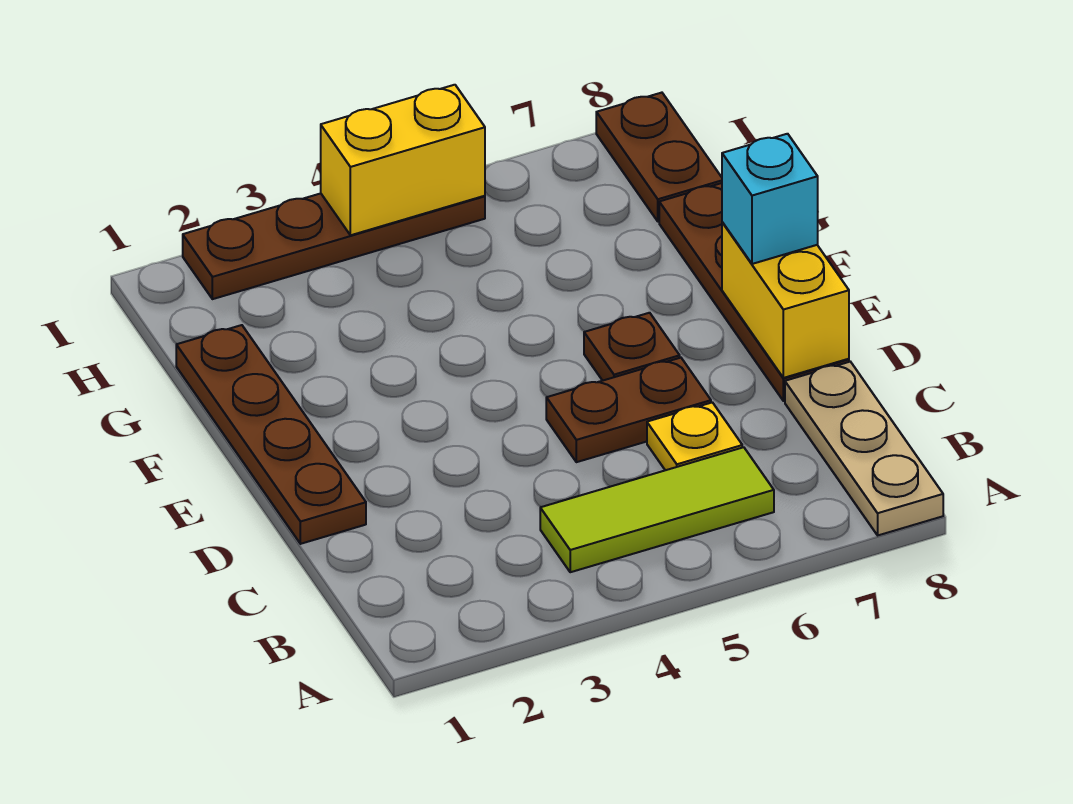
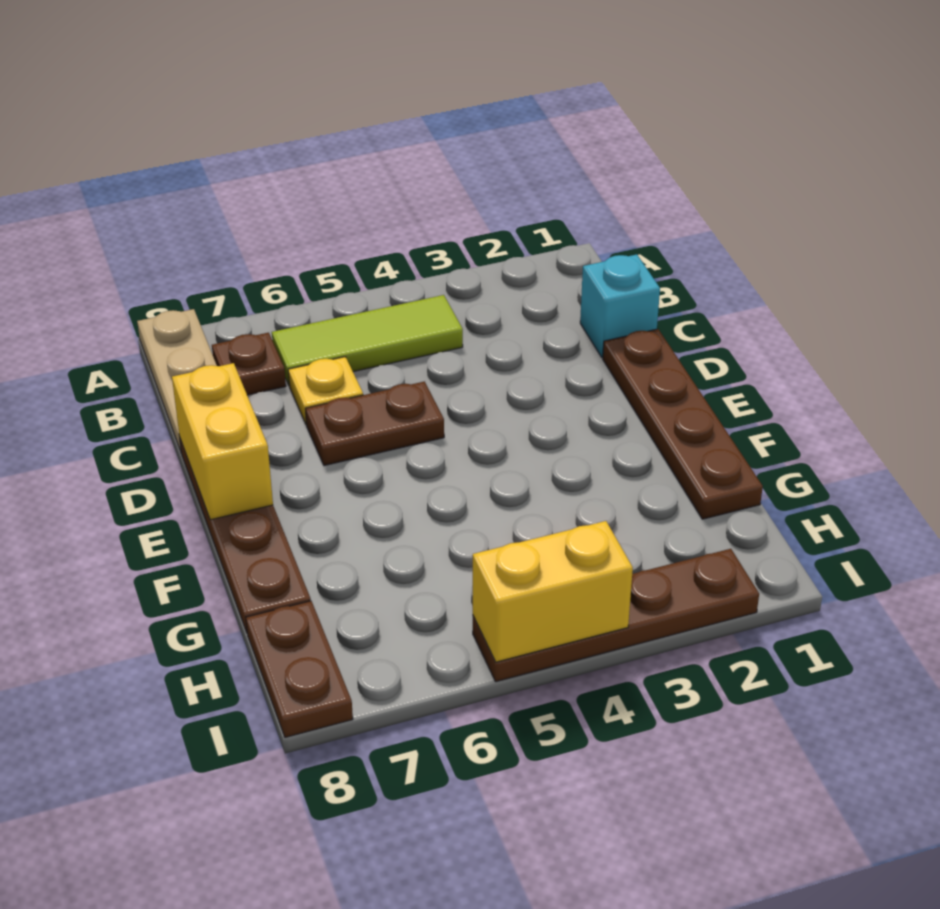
brown plate E6 level 1 -> brown plate B7 level 1
cyan brick E8 level 3 -> cyan brick C1 level 1

